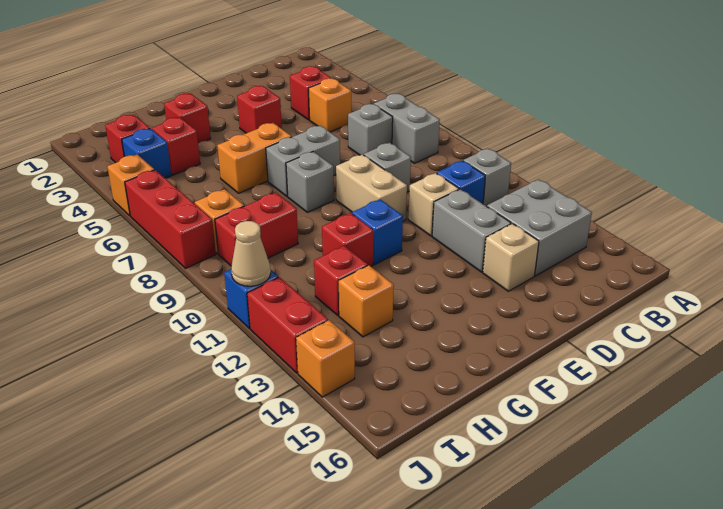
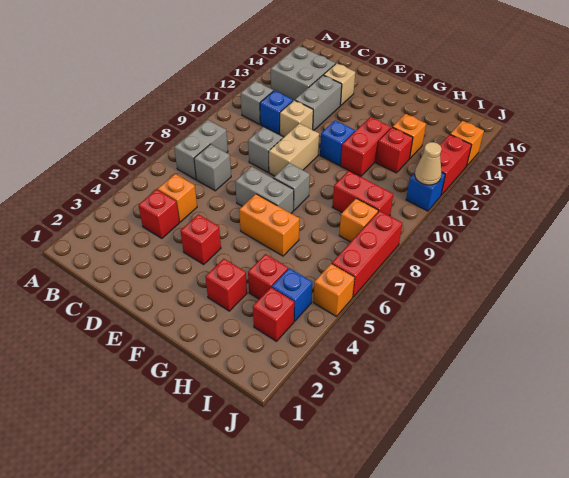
red brick G11 level 1 -> red brick G11:G12 level 1

